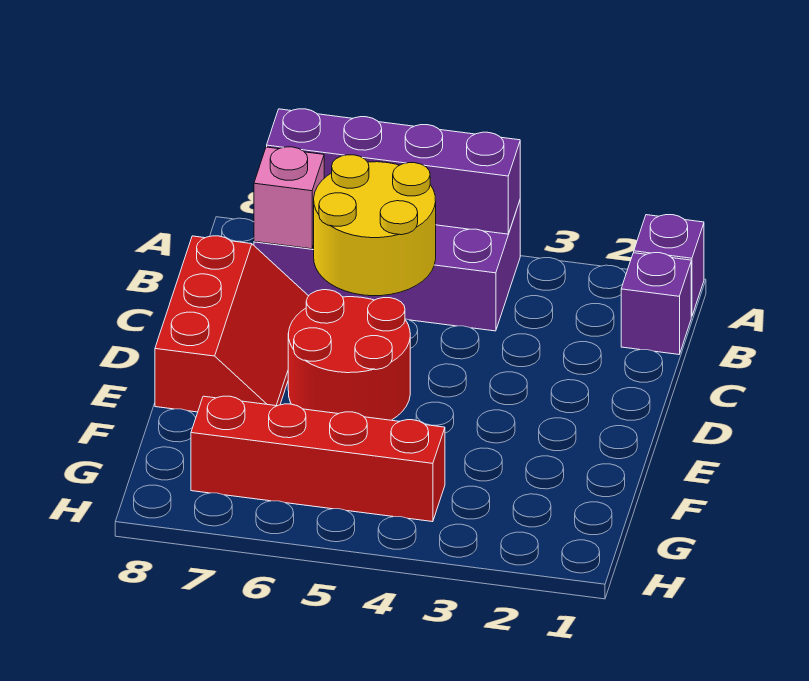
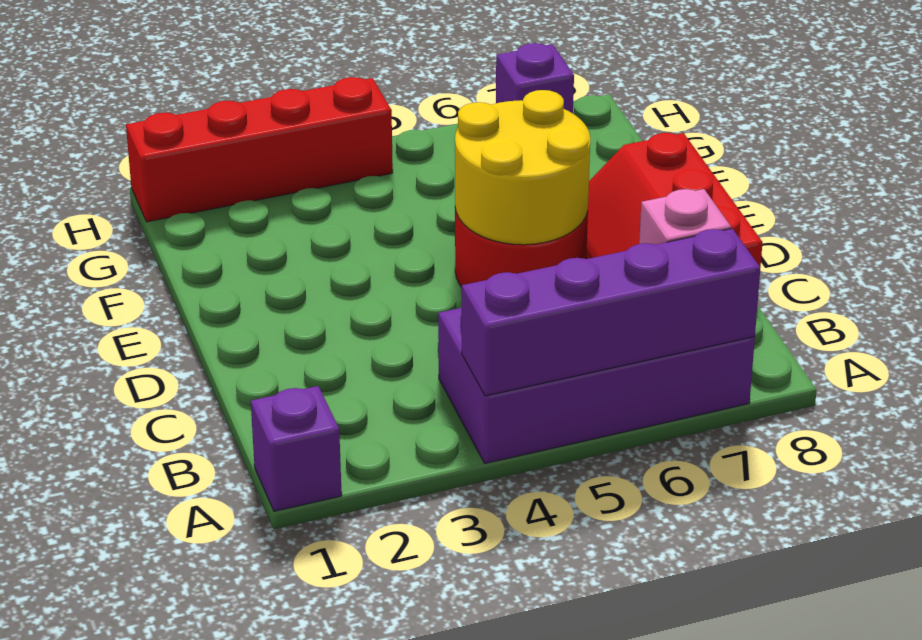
purple brick B1 level 1 -> purple brick H7 level 1
yellow round brick B5:C6 level 2 -> yellow round brick D5:E6 level 2
red brick G4:G7 level 1 -> red brick H1:H4 level 1

